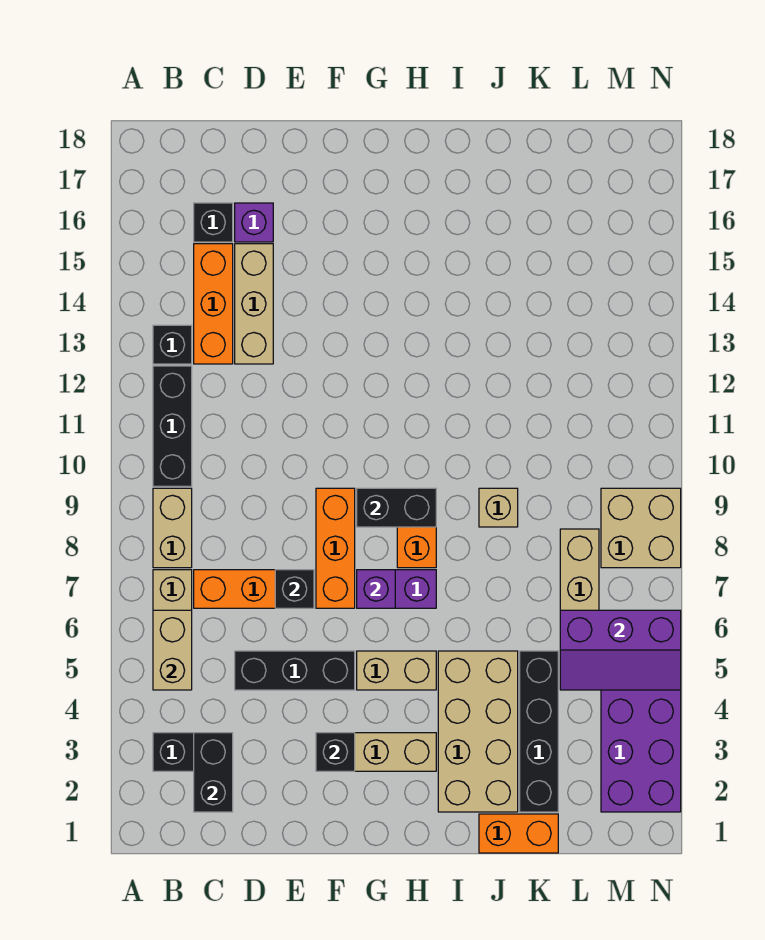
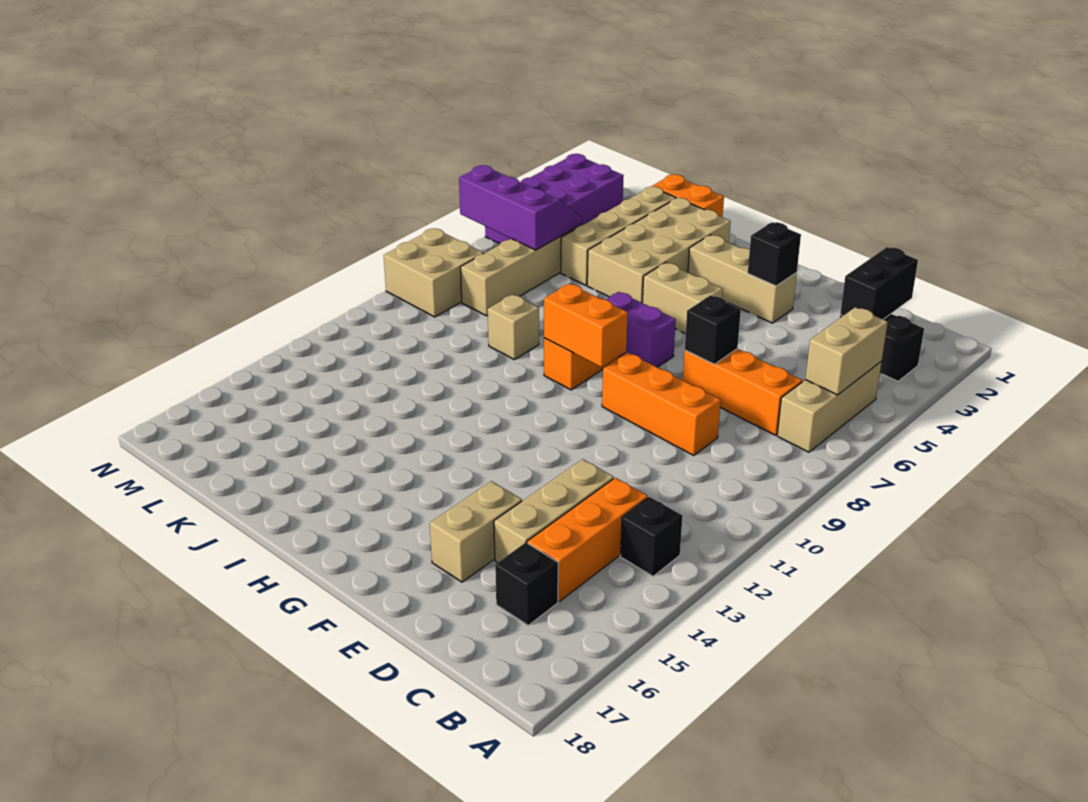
tan brick B8:B9 level 1 -> tan brick E15:E16 level 1
black brick B10:B12 level 1 -> none
black brick D5:F5 level 1 -> none
purple brick D16 level 1 -> none
orange brick F7:F9 level 1 -> orange brick D9:F9 level 1
purple brick G7 level 2 -> none
black brick G9:H9 level 2 -> orange brick G9:H9 level 2
black brick K2:K5 level 1 -> tan brick K2:K5 level 1

